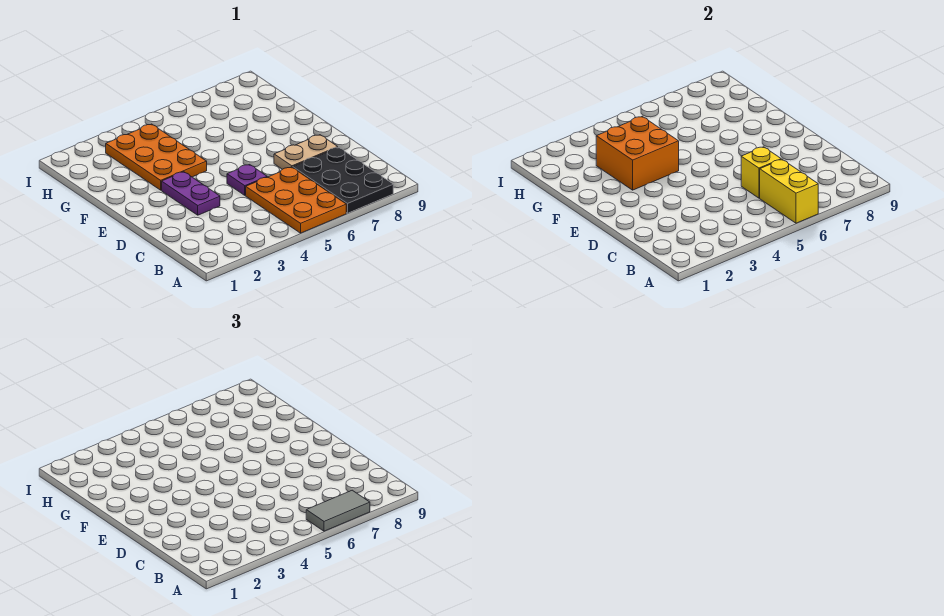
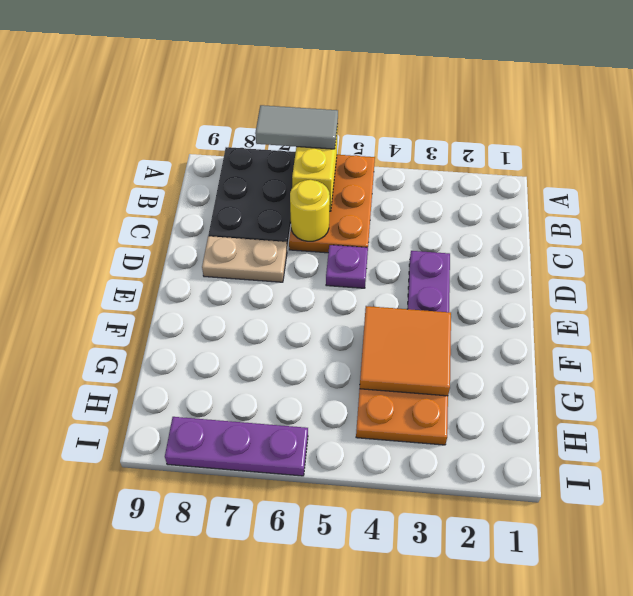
yellow brick C6 level 2 -> yellow round brick C6 level 2
orange brick F3:G4 level 2 -> orange tile F3:G4 level 2
none -> purple plate I6:I8 level 1

